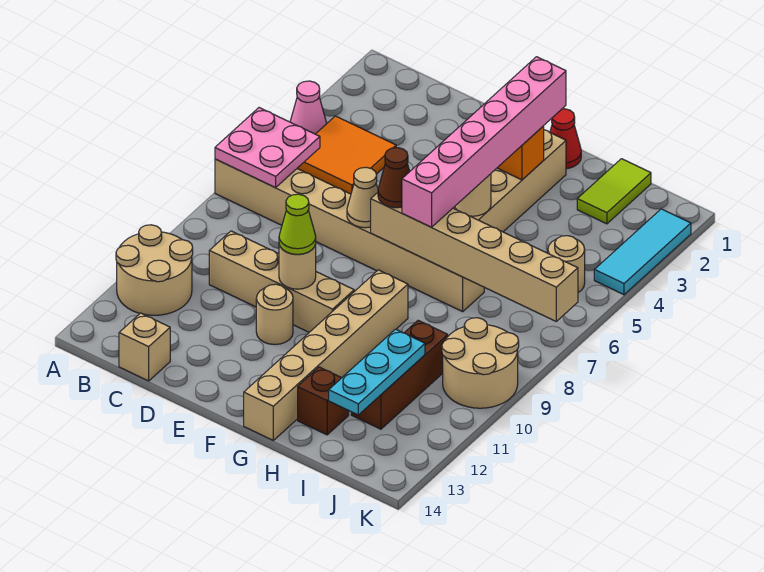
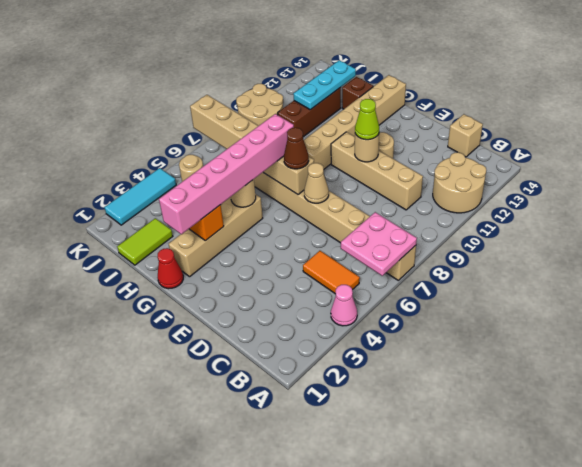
orange tile B4:C5 level 1 -> orange tile B5:C5 level 1

